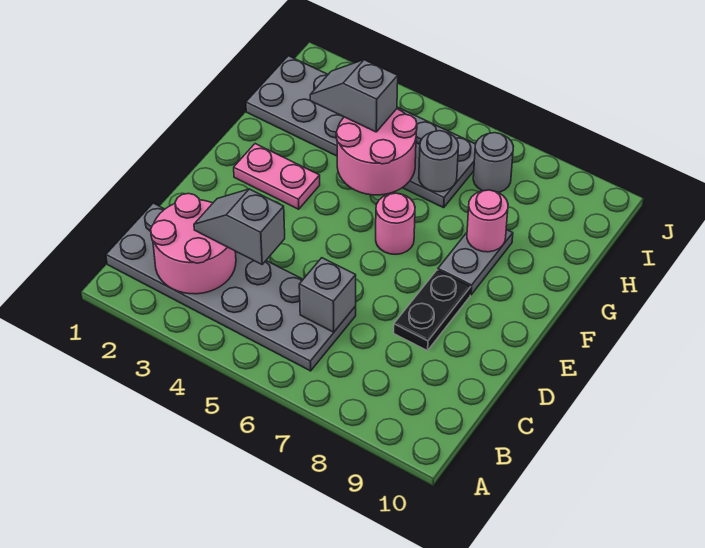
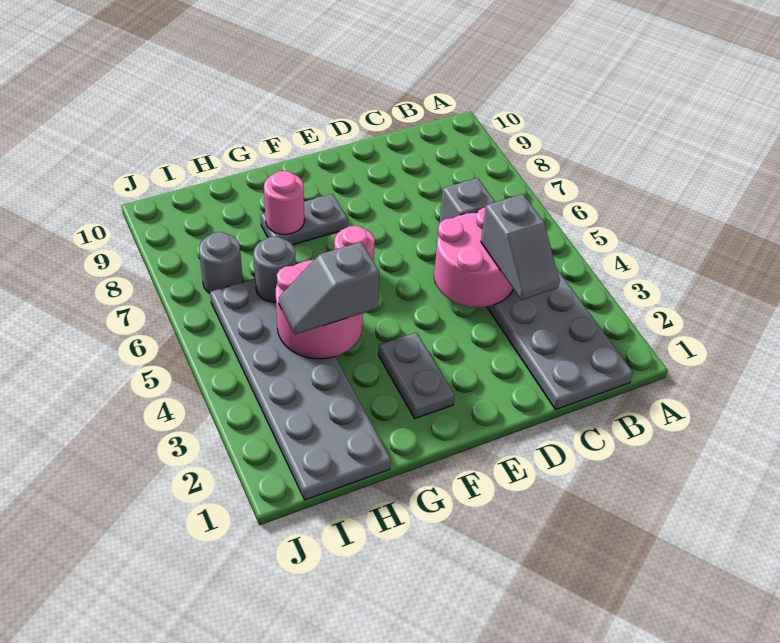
pink round brick B2:C3 level 2 -> pink round brick C4:D5 level 2
black plate D8:E8 level 1 -> none
pink plate F2:F3 level 1 -> grey plate F2:F3 level 1
grey slope H3:H4 level 3 top 4 -> grey slope G4:H4 level 3 top G

